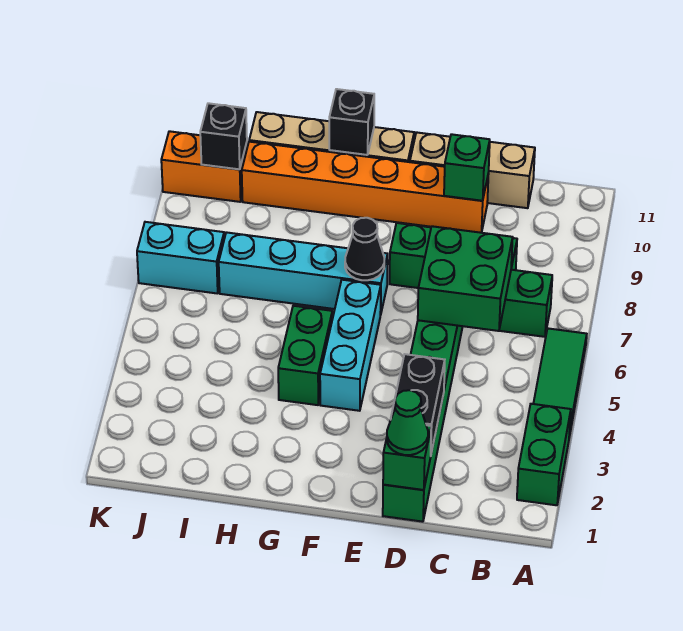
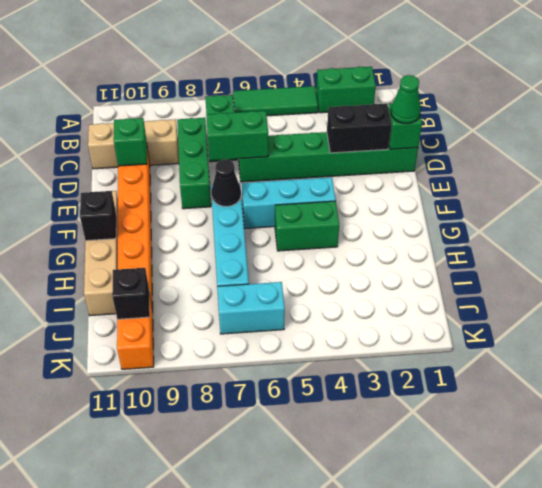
green brick C6:D7 level 2 -> green brick D6:D7 level 2
tan brick C11:E11 level 1 -> tan brick C9:C11 level 1
cyan brick J7:K7 level 1 -> cyan brick J6:J7 level 1

